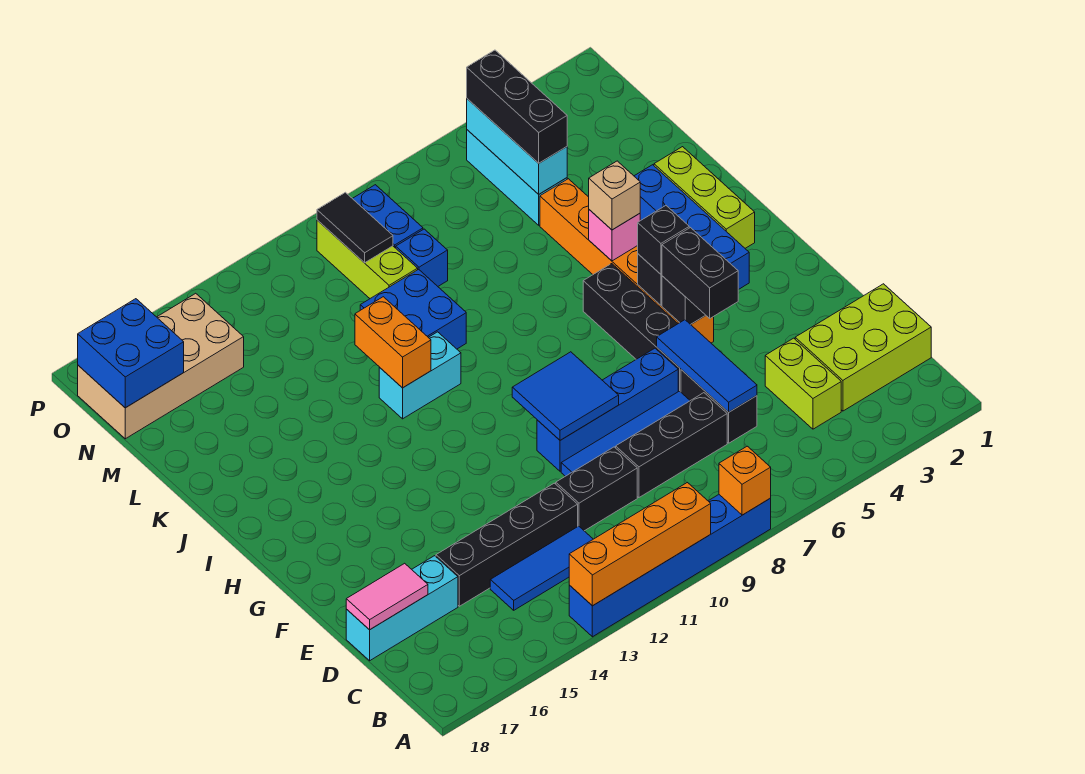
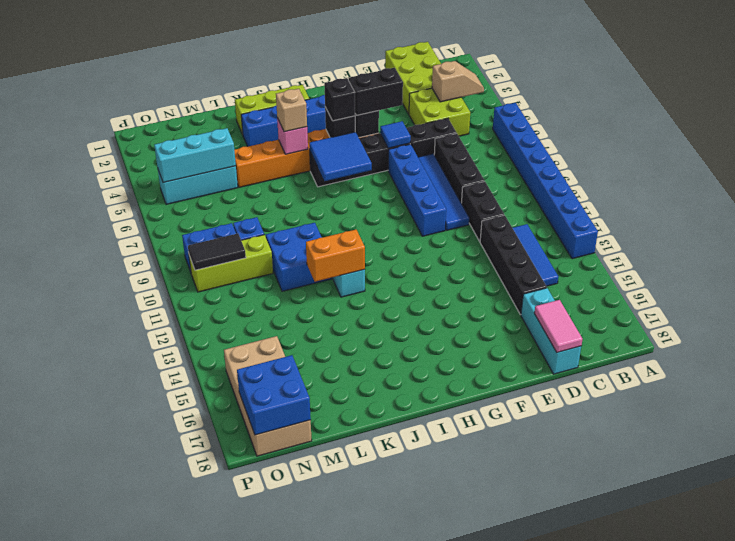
blue brick A8:A13 level 1 -> blue brick A6:A13 level 1
orange brick A8 level 2 -> none
orange brick A10:A13 level 2 -> none
none -> tan slope B4:C4 level 2 top C
lime brick C4:D4 level 1 -> lime brick C4:D5 level 1
blue tile D6:F6 level 2 -> blue tile F6 level 2
blue tile F9:G10 level 2 -> blue tile H6:I7 level 2
black brick M5:O5 level 3 -> none

